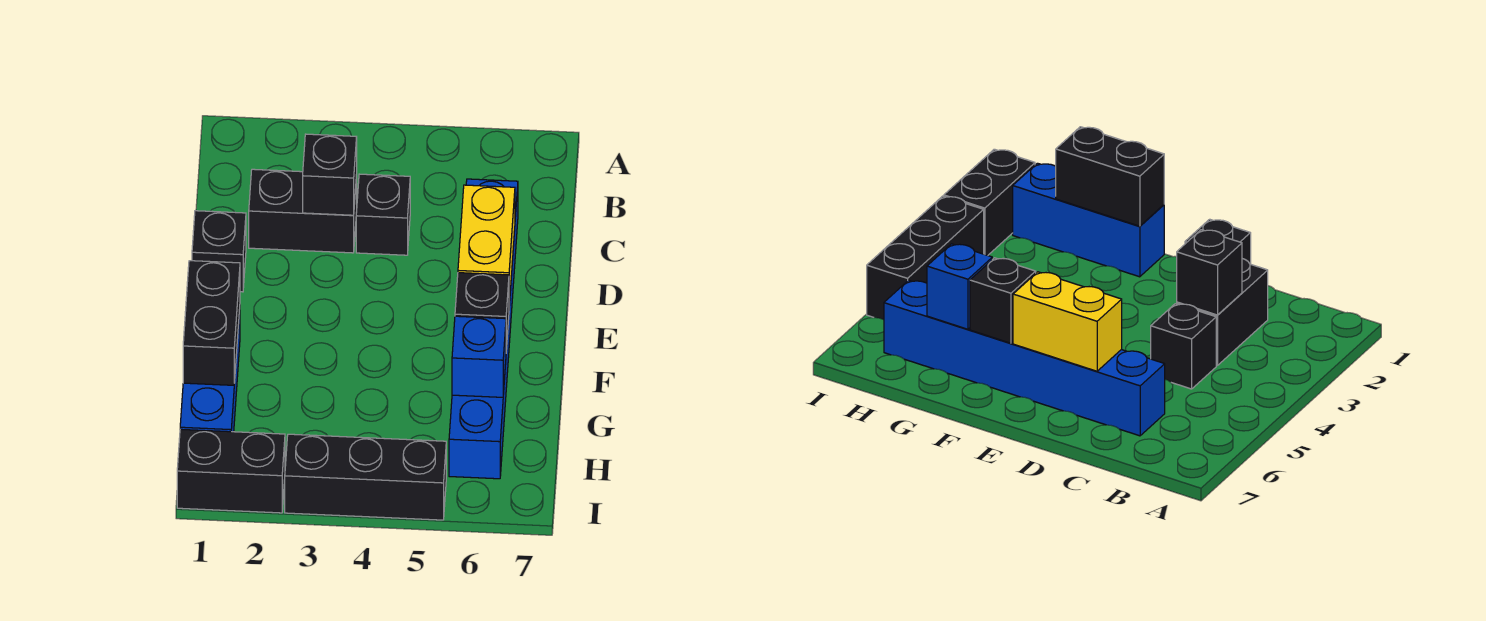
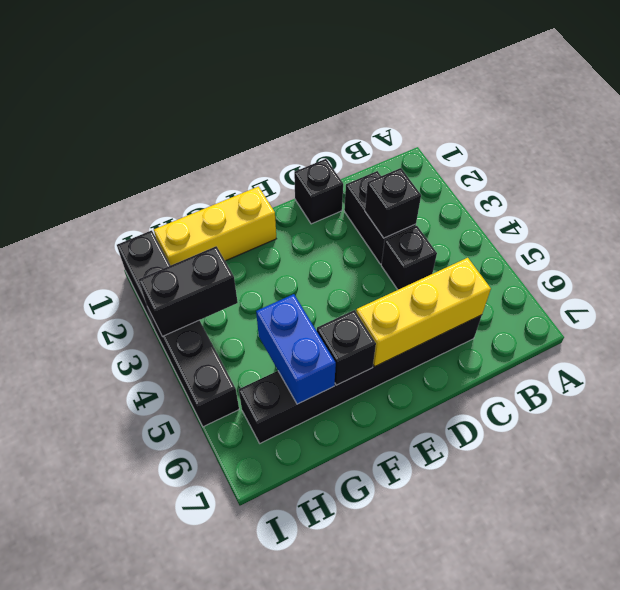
blue brick C6:H6 level 1 -> black brick C6:H6 level 1
yellow brick D6:E6 level 2 -> yellow brick C6:E6 level 2
blue brick F1:H1 level 1 -> yellow brick F1:H1 level 1
black brick F1:G1 level 2 -> black brick H3:I3 level 2
blue brick G6 level 2 -> blue brick G5:G6 level 2

